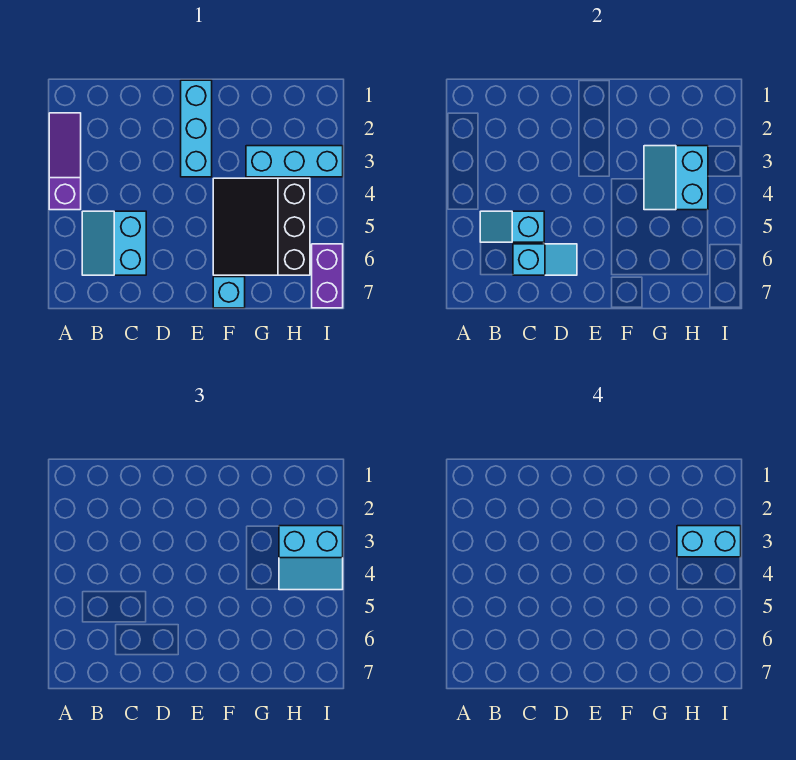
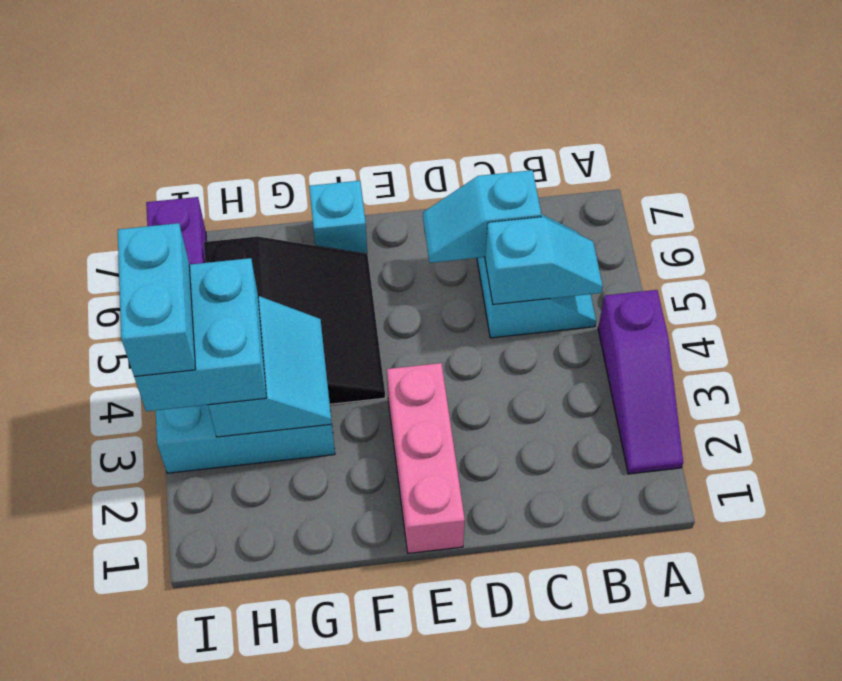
cyan brick E1:E3 level 1 -> pink brick E1:E3 level 1
cyan slope H3:I4 level 3 top 3 -> cyan brick H3:I4 level 3
cyan brick H3:I3 level 4 -> cyan brick I3:I4 level 4

